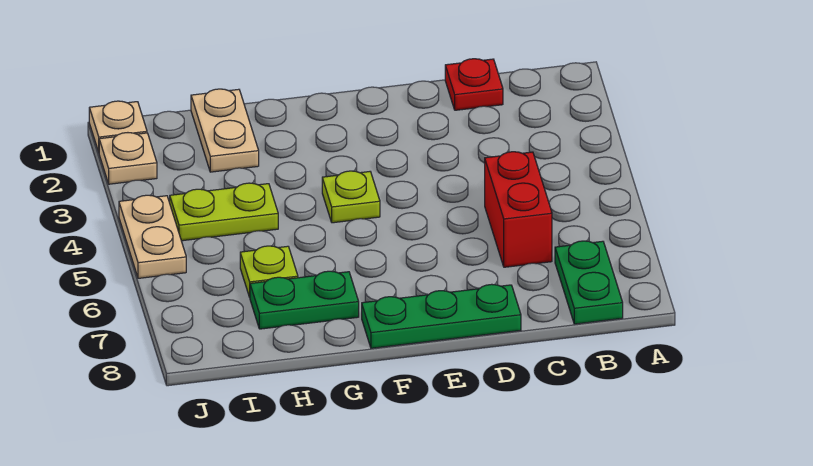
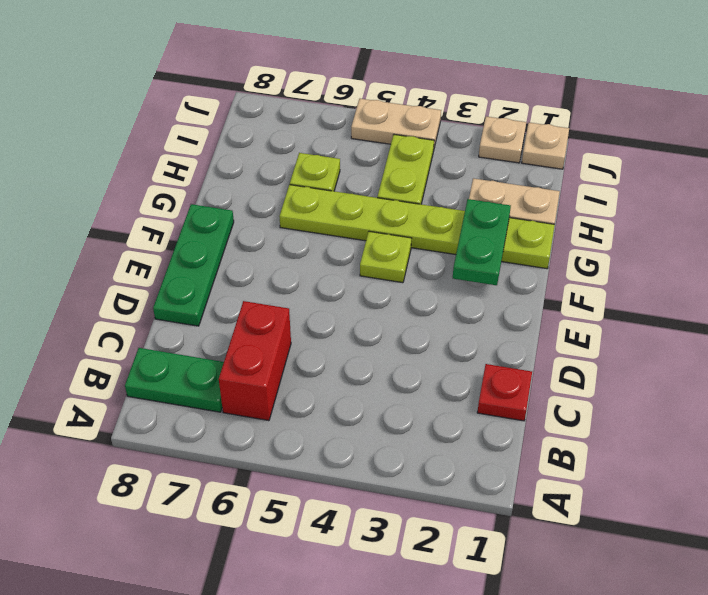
red brick C5:C6 level 1 -> red brick B6:C6 level 1
none -> lime plate G1:G6 level 1
green plate G7:H7 level 1 -> green plate F2:G2 level 2

